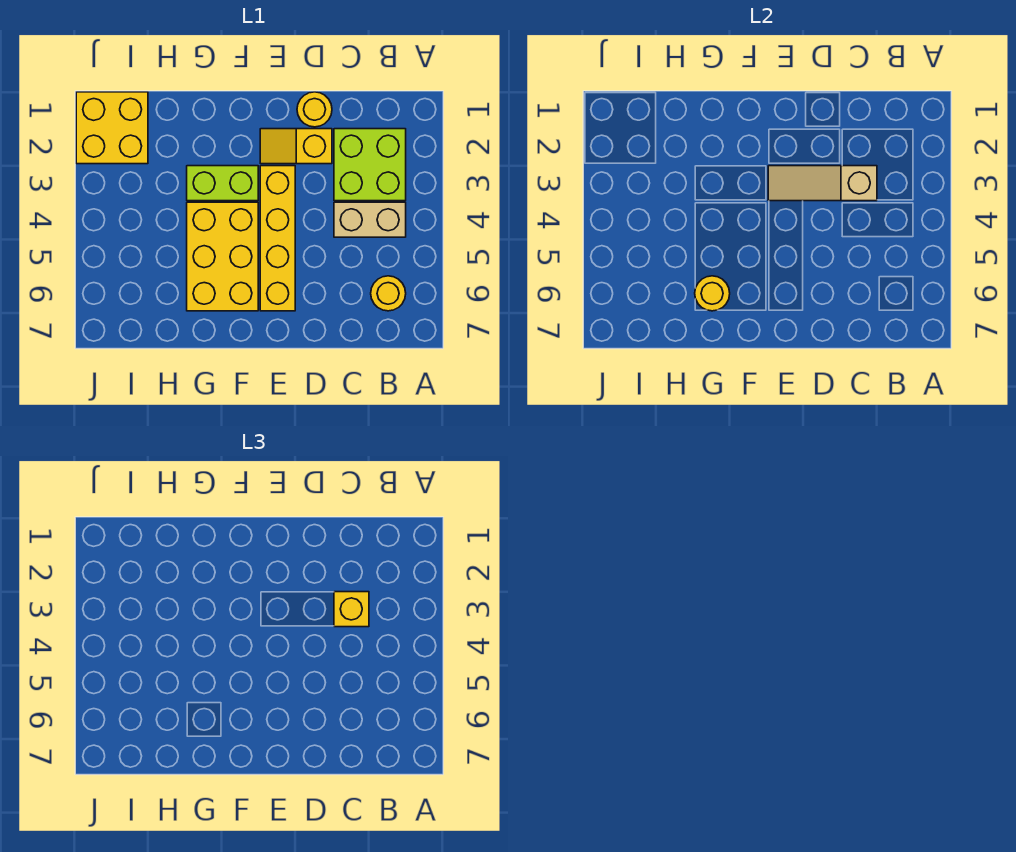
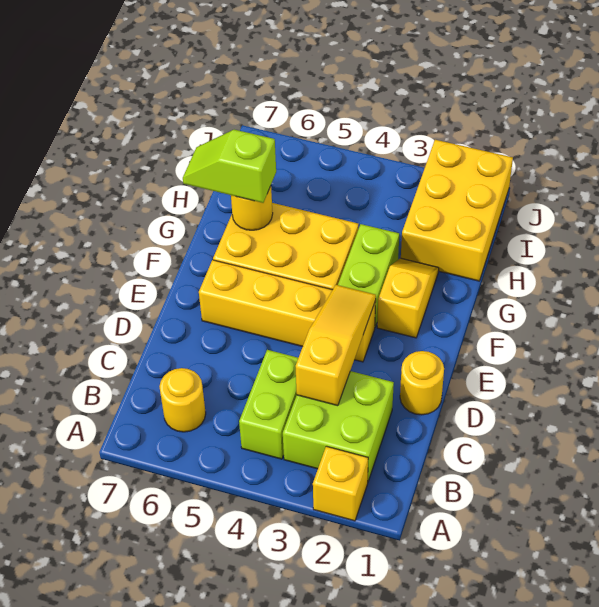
tan brick B4:C4 level 1 -> lime brick B4:C4 level 1
tan slope C3:E3 level 2 top C -> yellow slope C3:E3 level 2 top C
yellow brick C3 level 3 -> yellow brick A2 level 1
yellow slope D2:E2 level 1 top D -> yellow slope F2:G2 level 1 top F
none -> lime slope G6:G7 level 3 top 6
yellow brick I1:J2 level 1 -> yellow brick H1:J2 level 1

